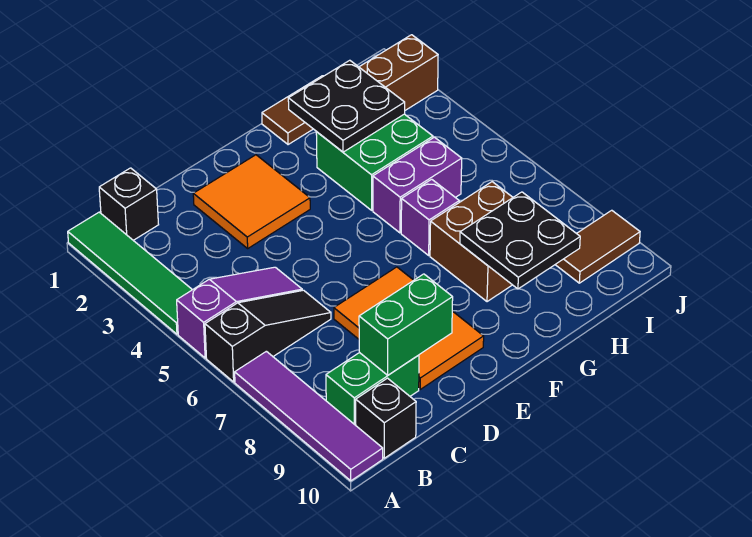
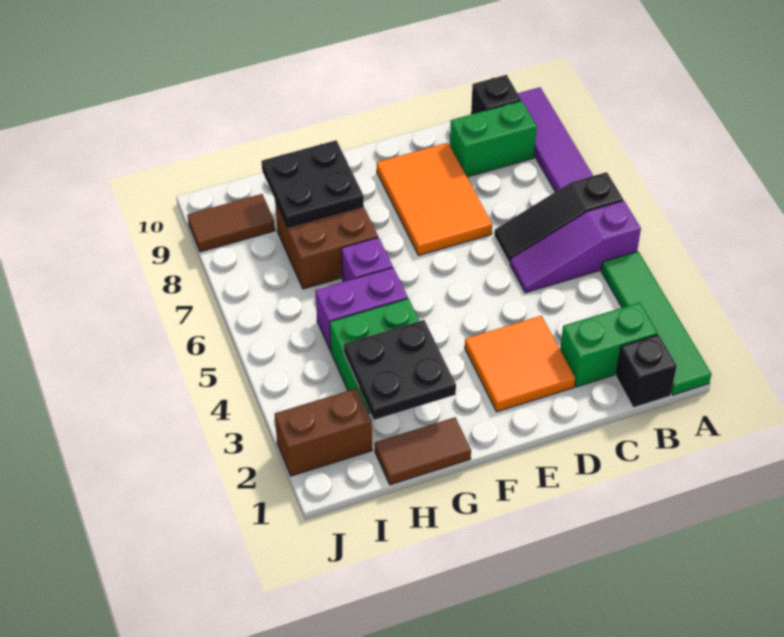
green brick C9:D9 level 2 -> green brick B2:C2 level 1

